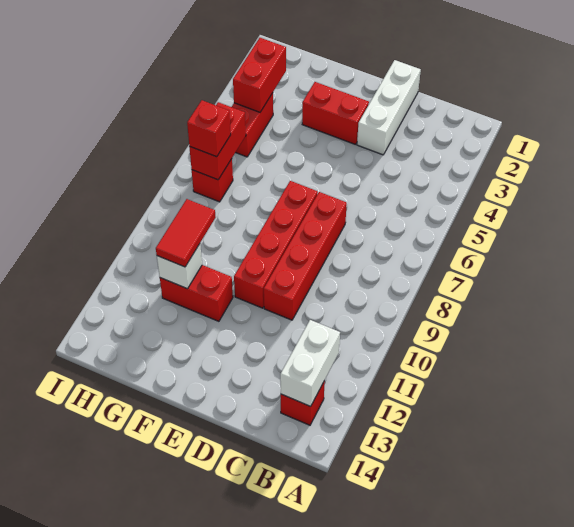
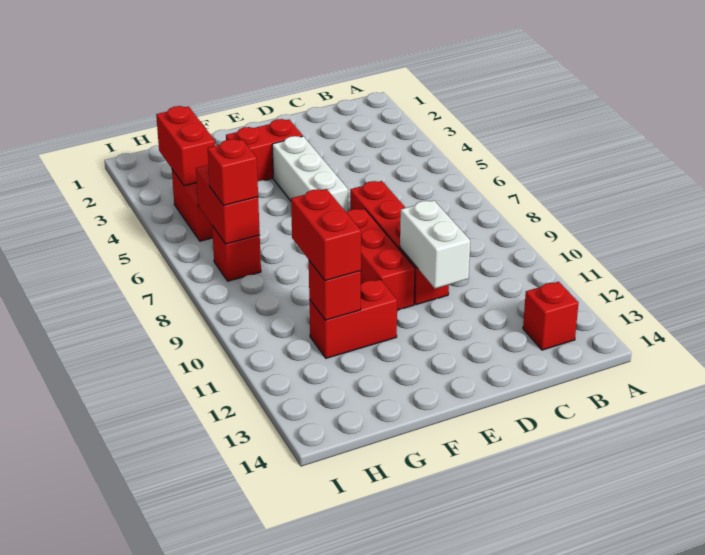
white brick B12:B13 level 2 -> white brick D10:D11 level 2
white brick D1:D3 level 1 -> white brick E4:E6 level 1
red brick E7:E10 level 1 -> red brick E8:E10 level 1
red tile G10:G11 level 3 -> red brick G10:G11 level 3
white brick G11 level 2 -> red brick G11 level 2

